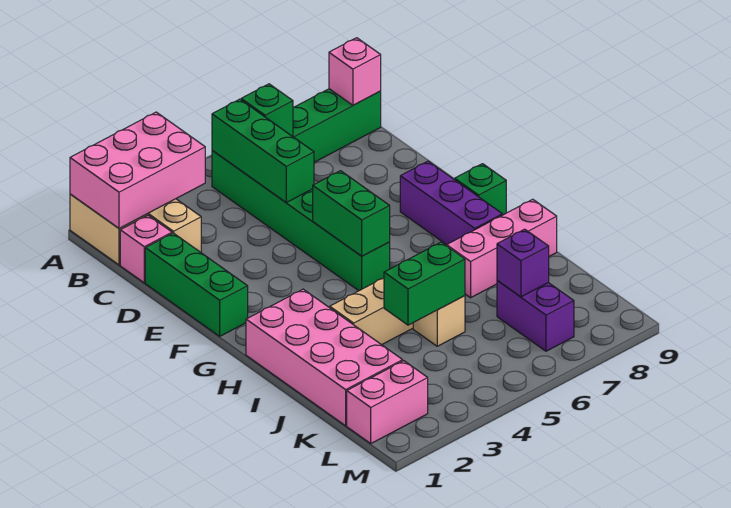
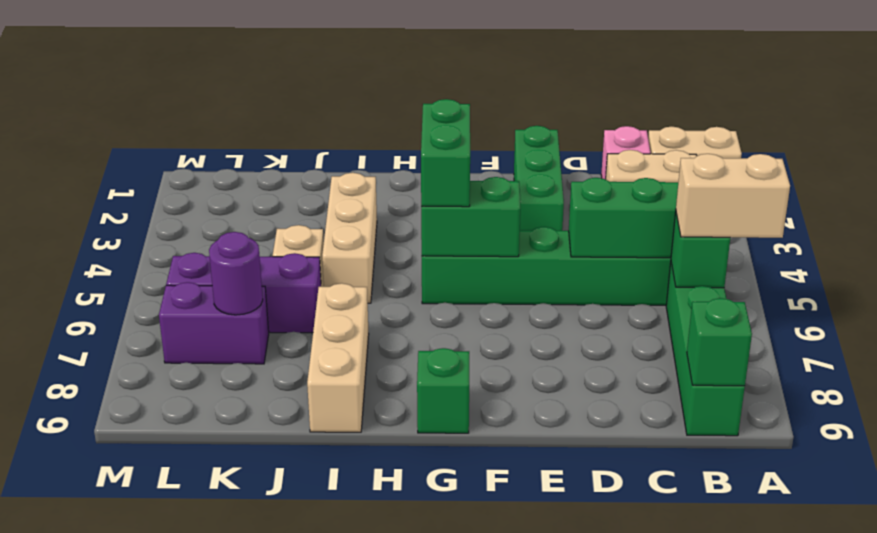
pink brick A1:B3 level 2 -> none
none -> tan brick A6:B6 level 3
pink brick B9 level 2 -> green brick B9 level 2
green brick D1:F1 level 1 -> green brick E1:E3 level 1
purple brick F8:H8 level 1 -> purple brick J6:L6 level 1
pink brick H1:K2 level 1 -> none
pink brick I7:I9 level 1 -> tan brick I7:I9 level 1
green brick J4:J5 level 2 -> green brick G4:G5 level 3
purple brick K7 level 2 -> purple round brick K7 level 2
pink brick L1:L2 level 1 -> none

